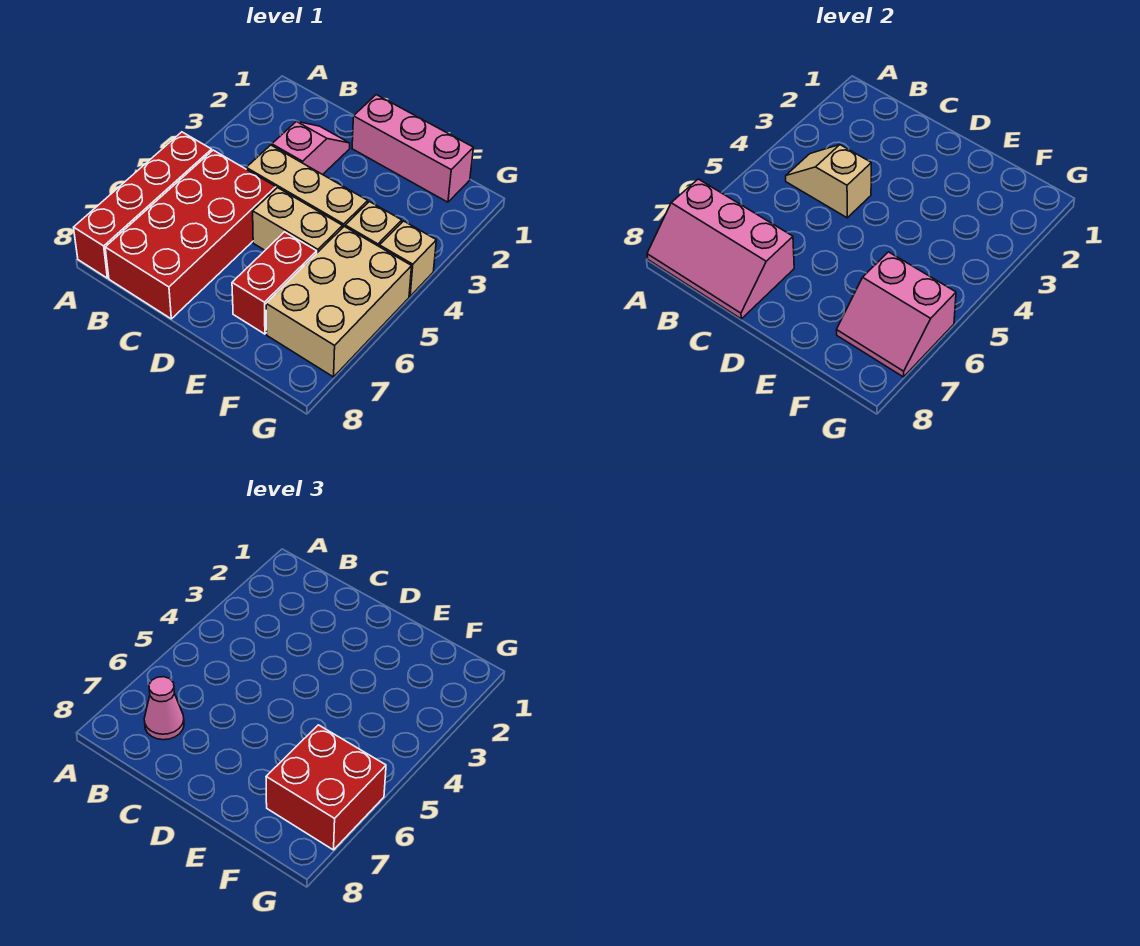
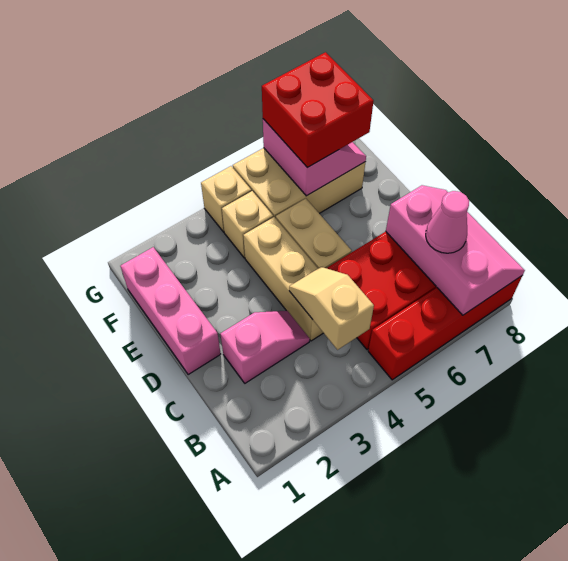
tan slope B4:C4 level 2 top C -> tan slope B4:C4 level 2 top B
pink slope C2:C3 level 1 top 3 -> pink slope C2:C3 level 1 top 2
red brick E6:E7 level 1 -> none

